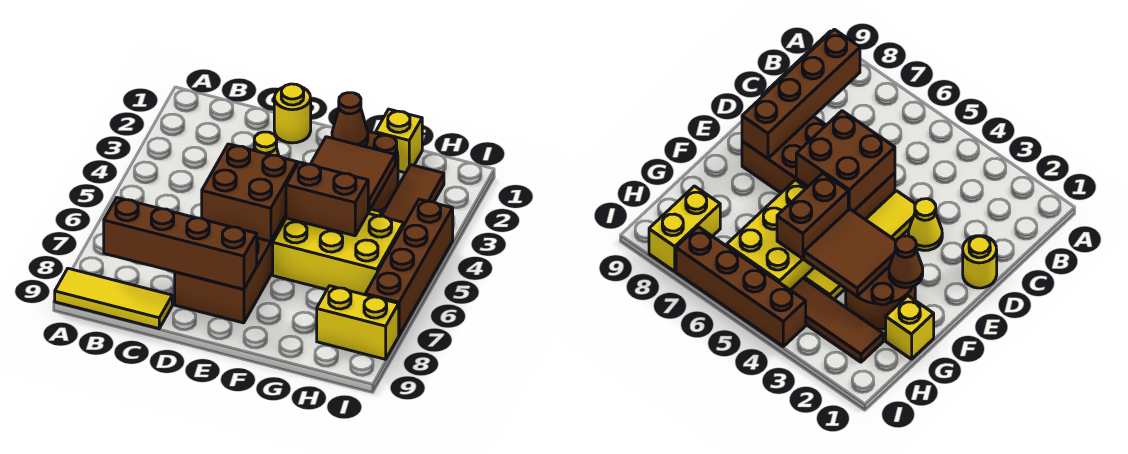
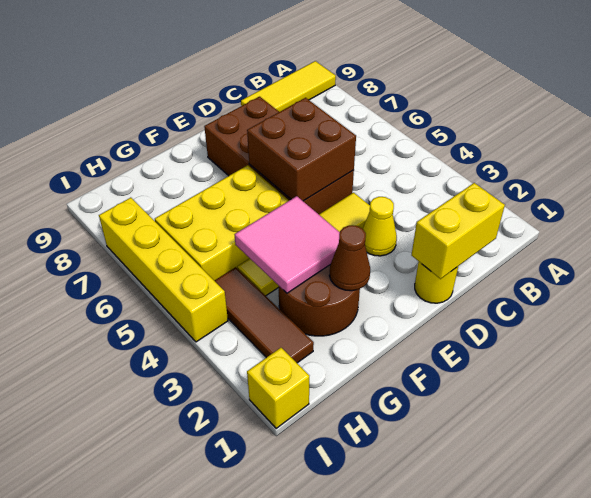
brown brick B8:E8 level 2 -> none
brown tile F3:G4 level 2 -> pink tile F3:G4 level 2
brown brick F5:G5 level 2 -> none
yellow brick G1 level 1 -> yellow brick I1 level 1
yellow brick H8:I8 level 1 -> yellow brick C1:D1 level 2
brown brick I4:I7 level 1 -> yellow brick I4:I7 level 1

